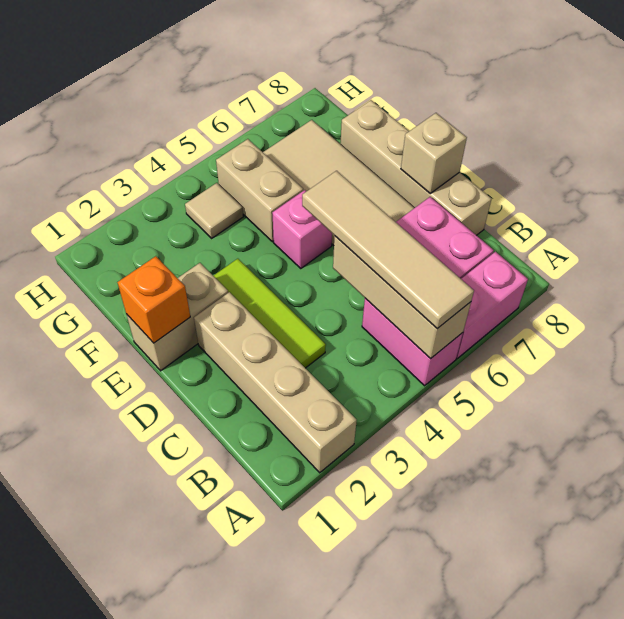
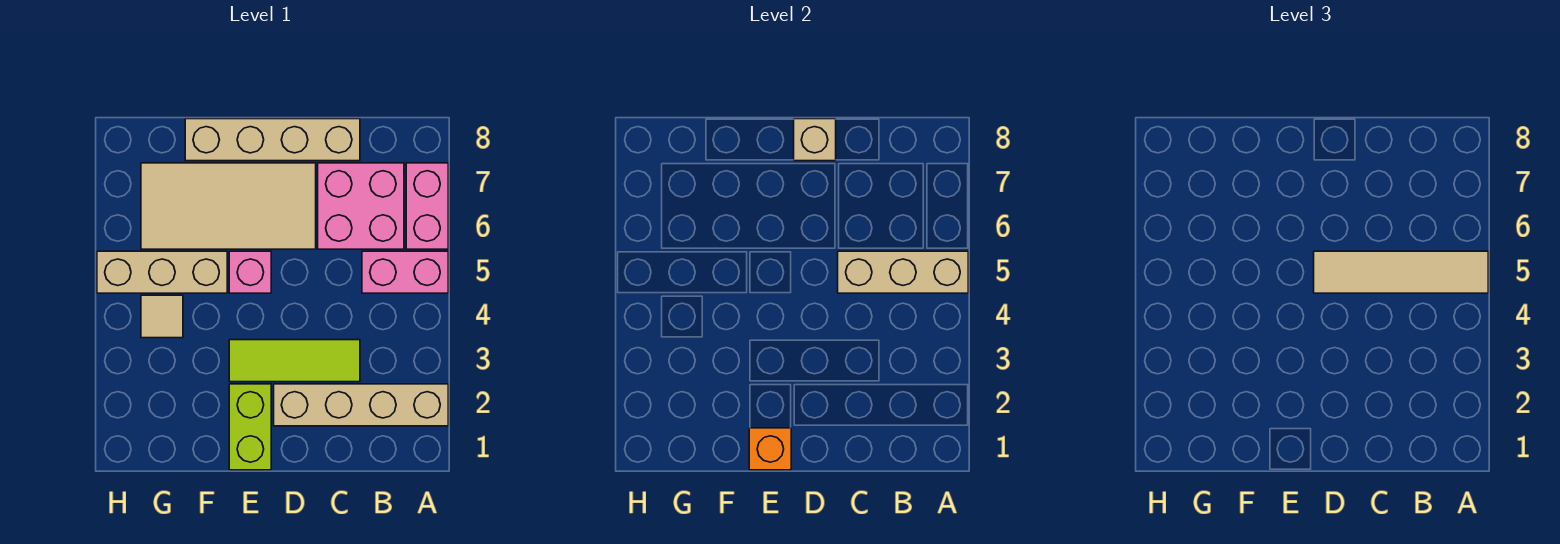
tan brick E1:E2 level 1 -> lime brick E1:E2 level 1
tan brick F5:G5 level 1 -> tan brick F5:H5 level 1

